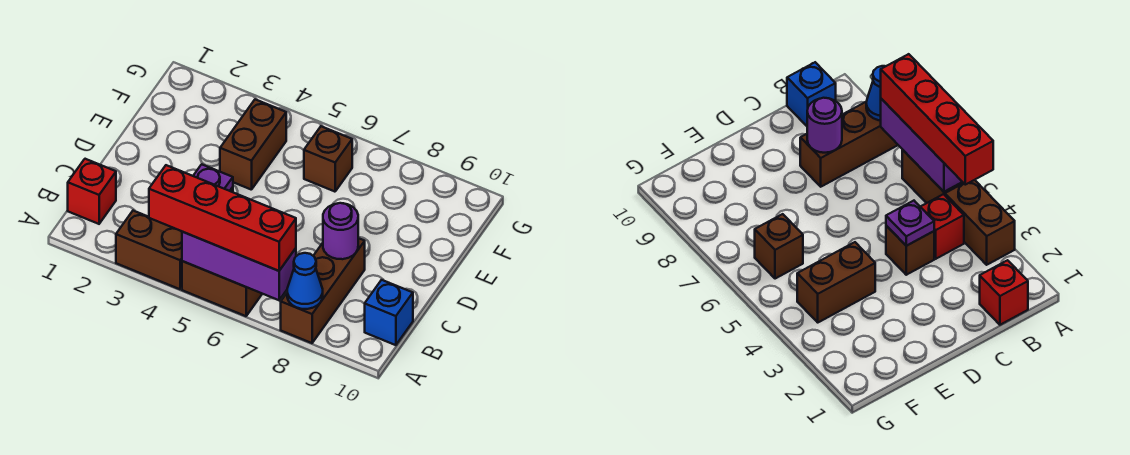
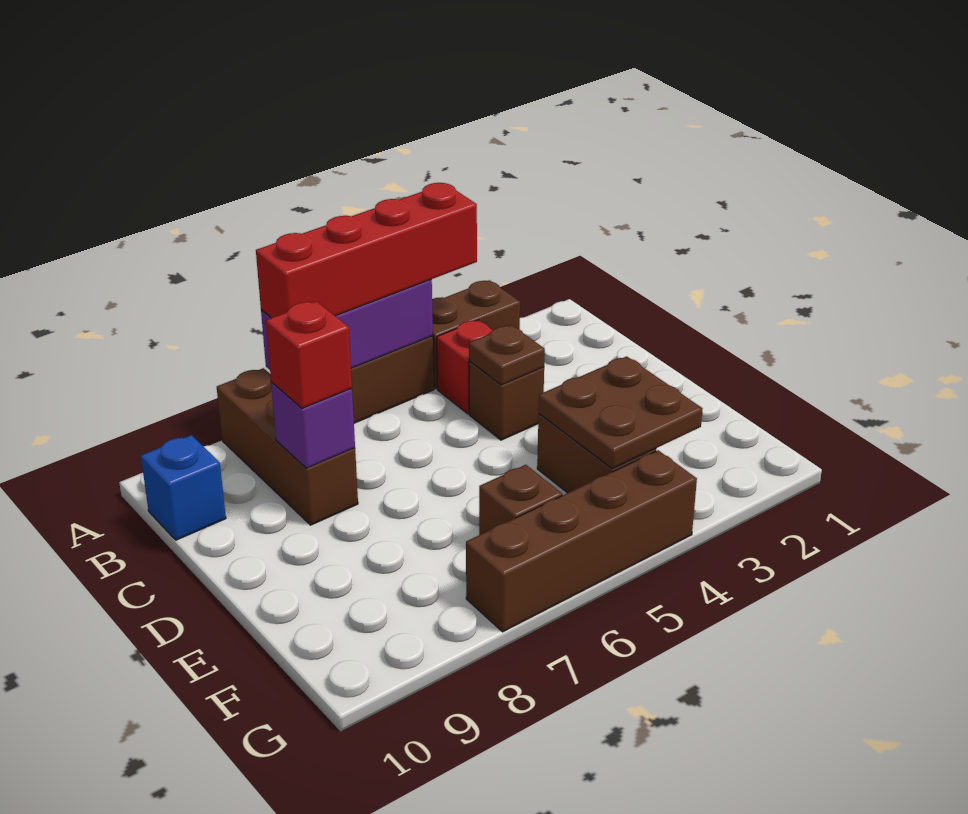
blue cone A8 level 2 -> none
red brick B1 level 1 -> red brick C8 level 3
purple plate C4 level 2 -> brown plate C4 level 2
purple round brick C8 level 2 -> purple brick C8 level 2
none -> brown plate E3:F4 level 2
none -> brown brick G4:G7 level 1

